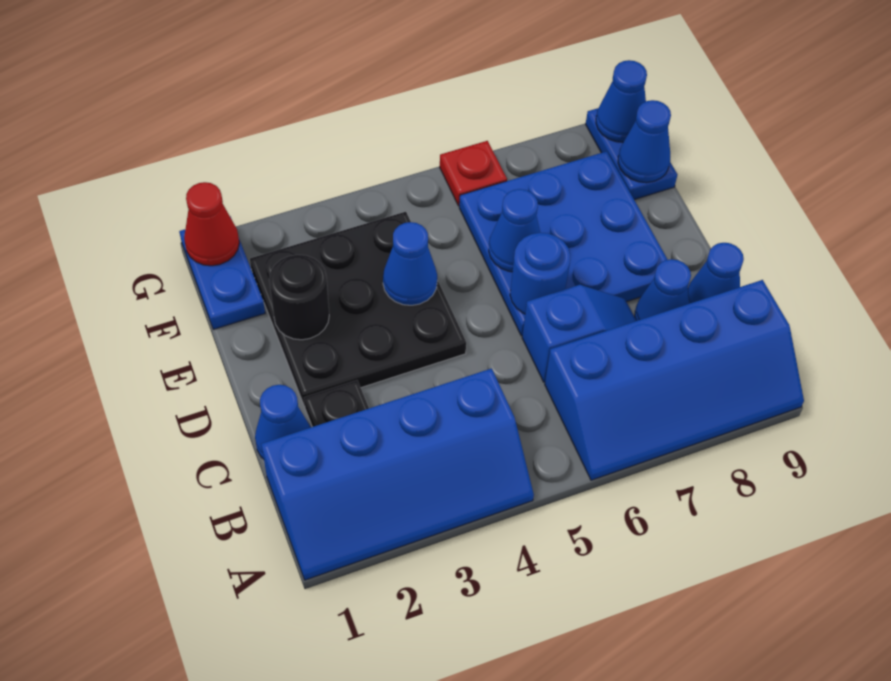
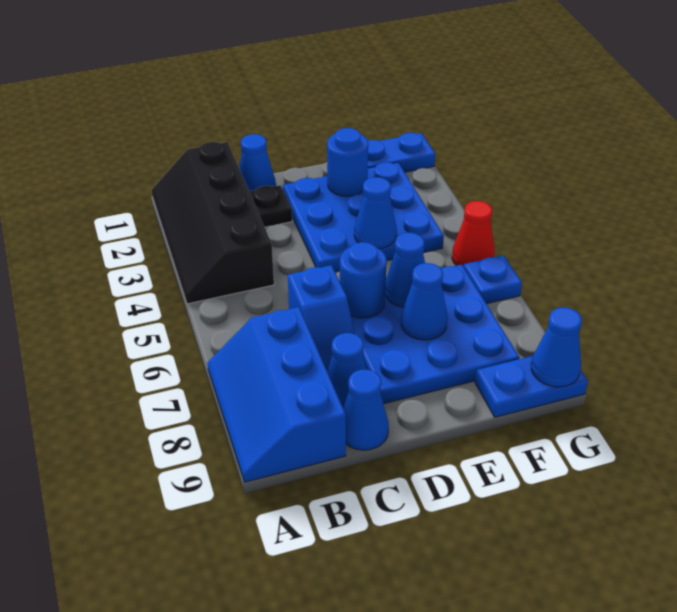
blue slope A1:B4 level 1 top B -> black slope A1:B4 level 1 top B
blue slope A6:B9 level 1 top B -> blue slope A7:B9 level 1 top B
black plate D2:F4 level 1 -> blue plate D2:F4 level 1
black round brick E2 level 2 -> blue round brick E2 level 2
blue cone F9 level 2 -> blue cone E7 level 2
red cone G1 level 2 -> red cone G5 level 1
red plate G6 level 1 -> blue plate G6 level 1

